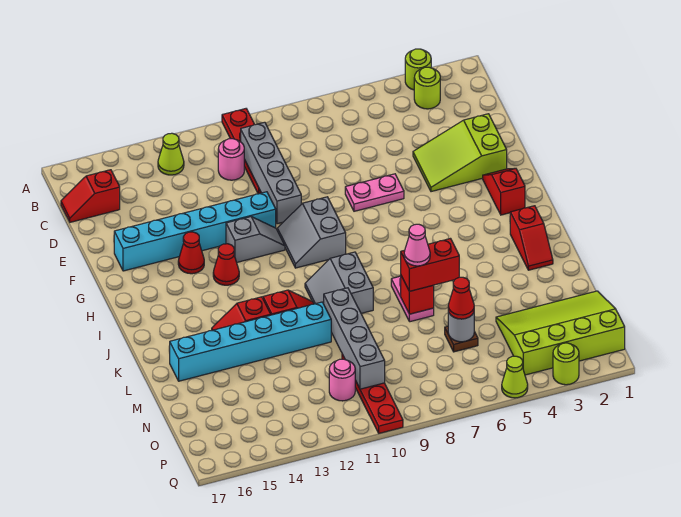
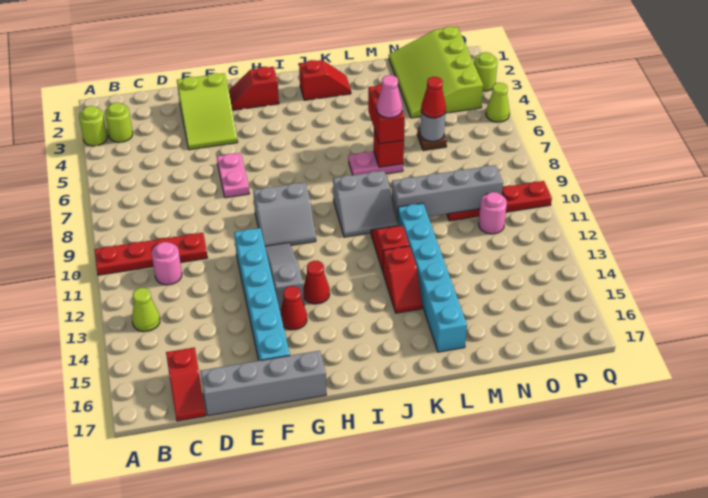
grey brick C10:F10 level 2 -> grey brick D17:G17 level 1
grey slope G11:G12 level 1 top 12 -> grey slope G11:G13 level 1 top 13

